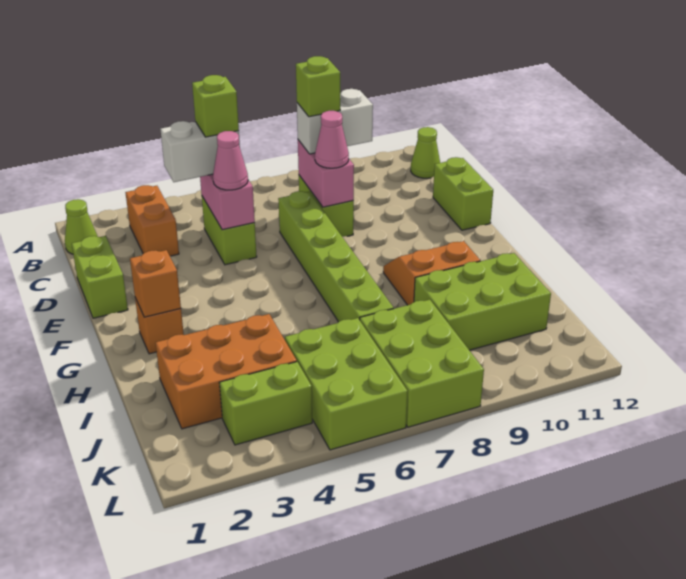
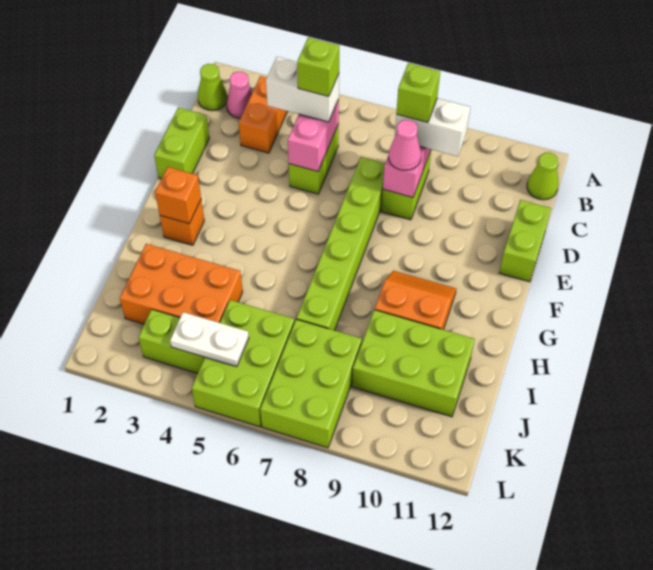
pink cone D5 level 3 -> pink cone B2 level 1
none -> white plate K4:K5 level 2

